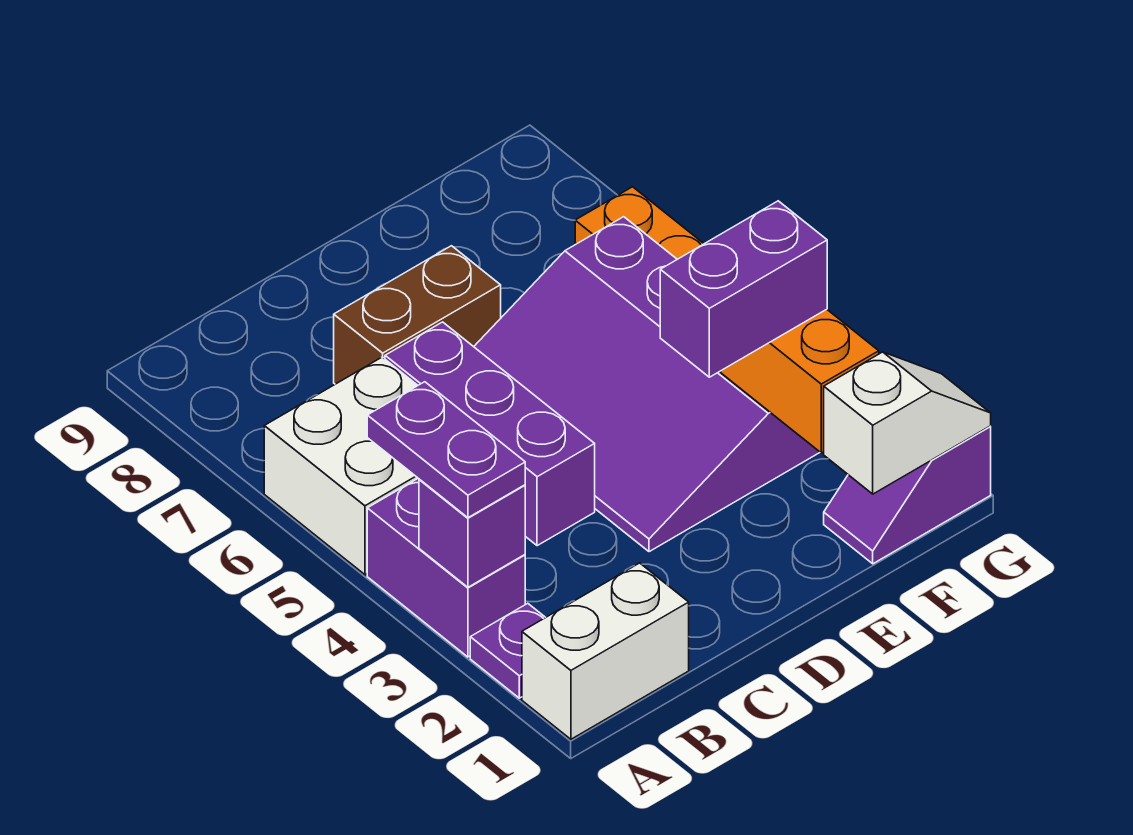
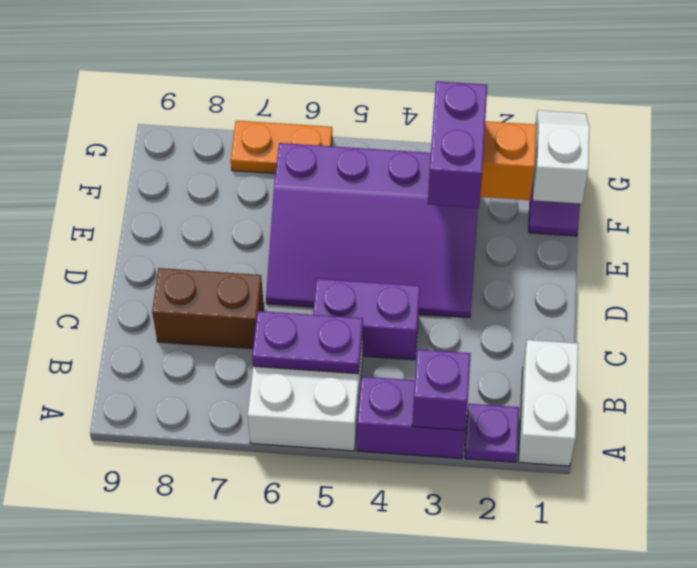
purple plate A3:A4 level 3 -> purple plate B5:B6 level 2
purple brick C4:C6 level 1 -> purple brick C4:C5 level 1
brown brick C7:D7 level 1 -> brown brick C7:C8 level 1

